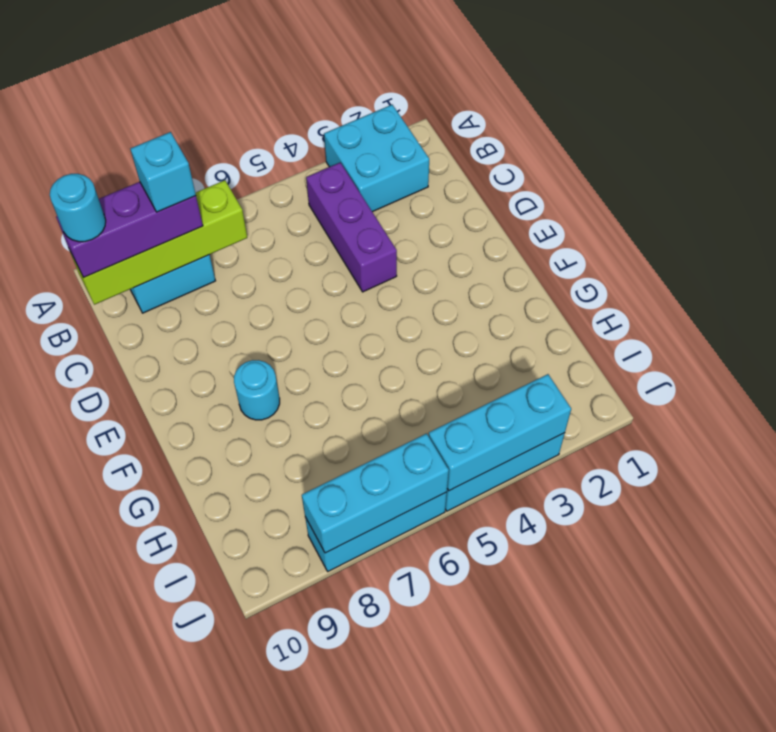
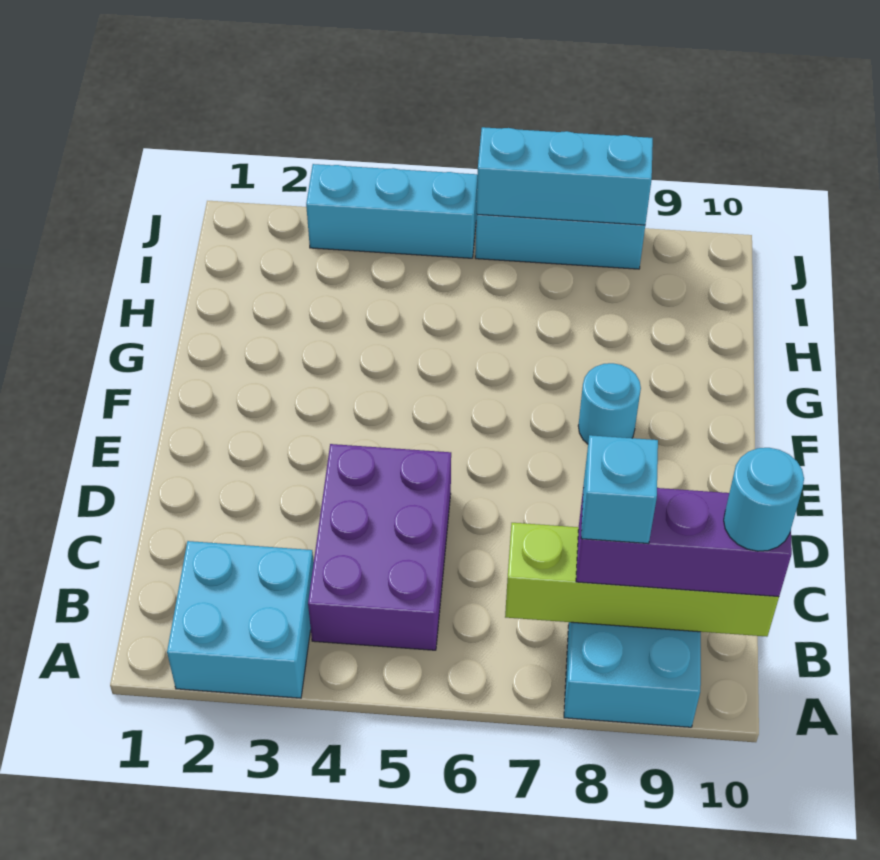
purple brick B4:D4 level 1 -> purple brick B4:D5 level 1
cyan brick J3:J5 level 2 -> none

